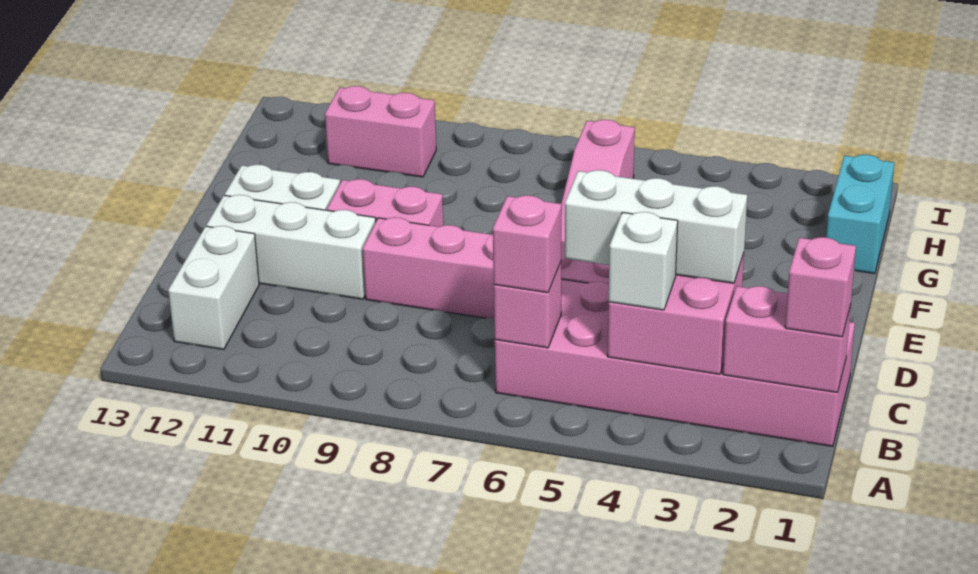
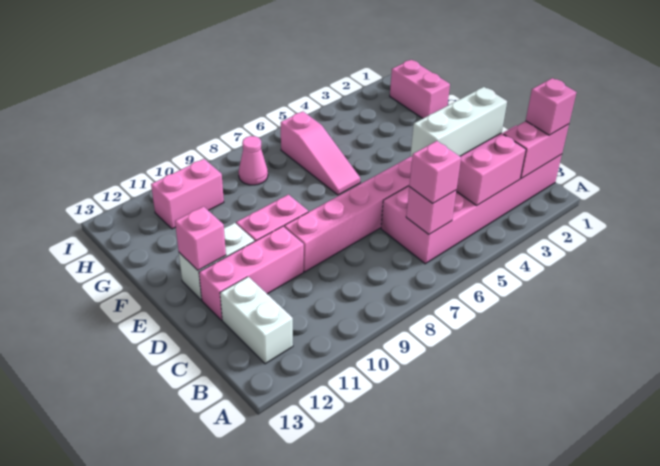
white brick B4 level 3 -> none
white brick D10:D12 level 1 -> pink brick D10:D12 level 1
none -> pink brick E12 level 2
cyan brick G1:H1 level 1 -> pink brick G1:H1 level 1
none -> pink cone H8 level 1

